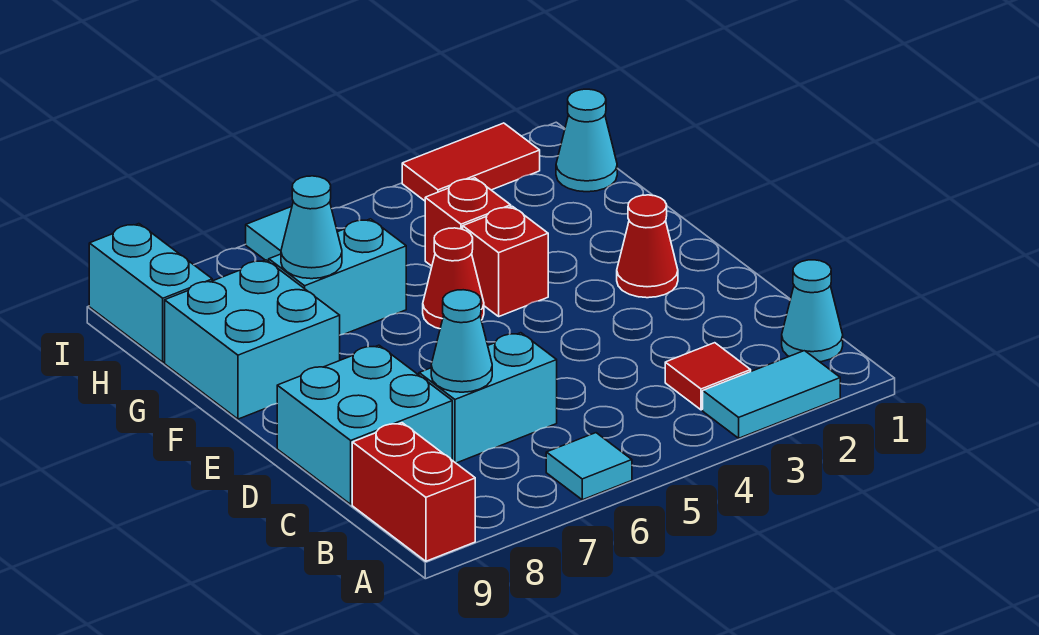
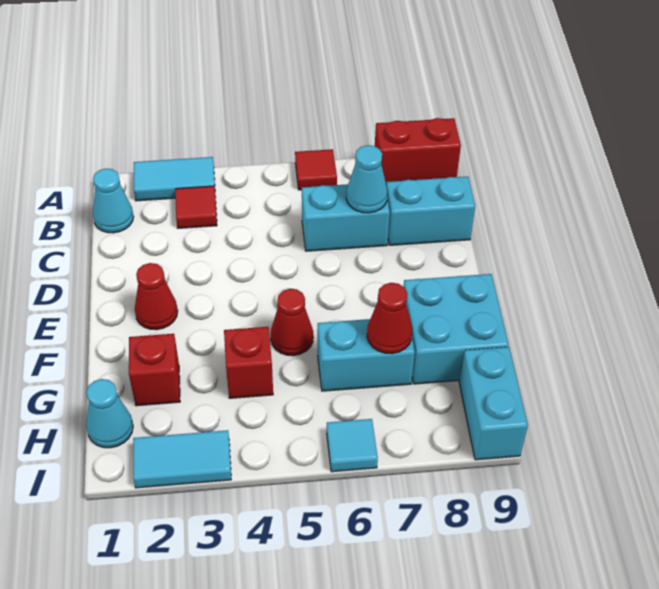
cyan tile A6 level 1 -> red tile A6 level 1
red brick A9:B9 level 1 -> red brick A8:A9 level 1
cyan brick C8:D9 level 1 -> cyan brick C8:C9 level 1
red brick F4 level 1 -> red brick G2 level 1
cyan cone G7 level 2 -> red cone G7 level 2
red tile I2:I3 level 1 -> cyan tile I2:I3 level 1

